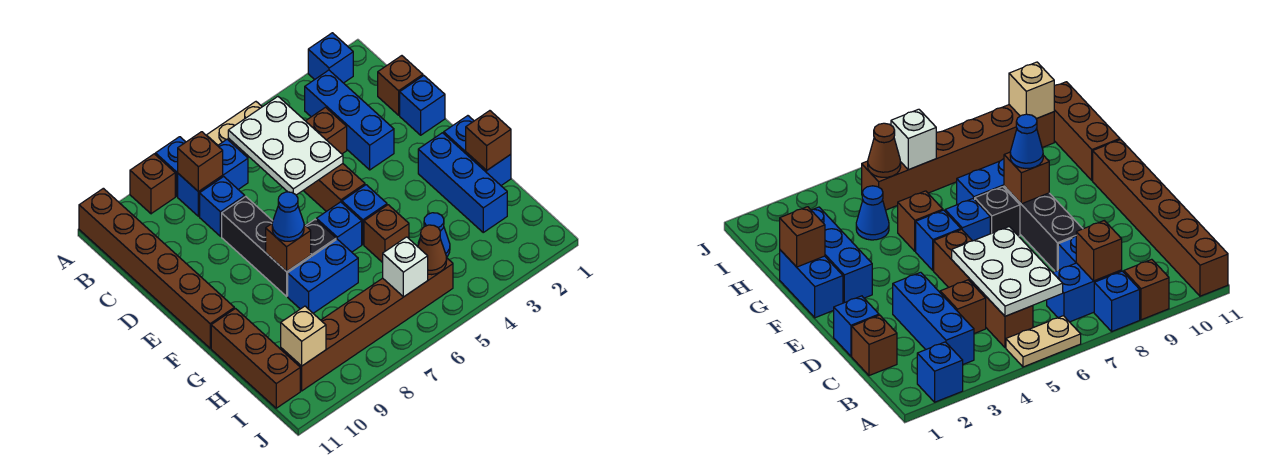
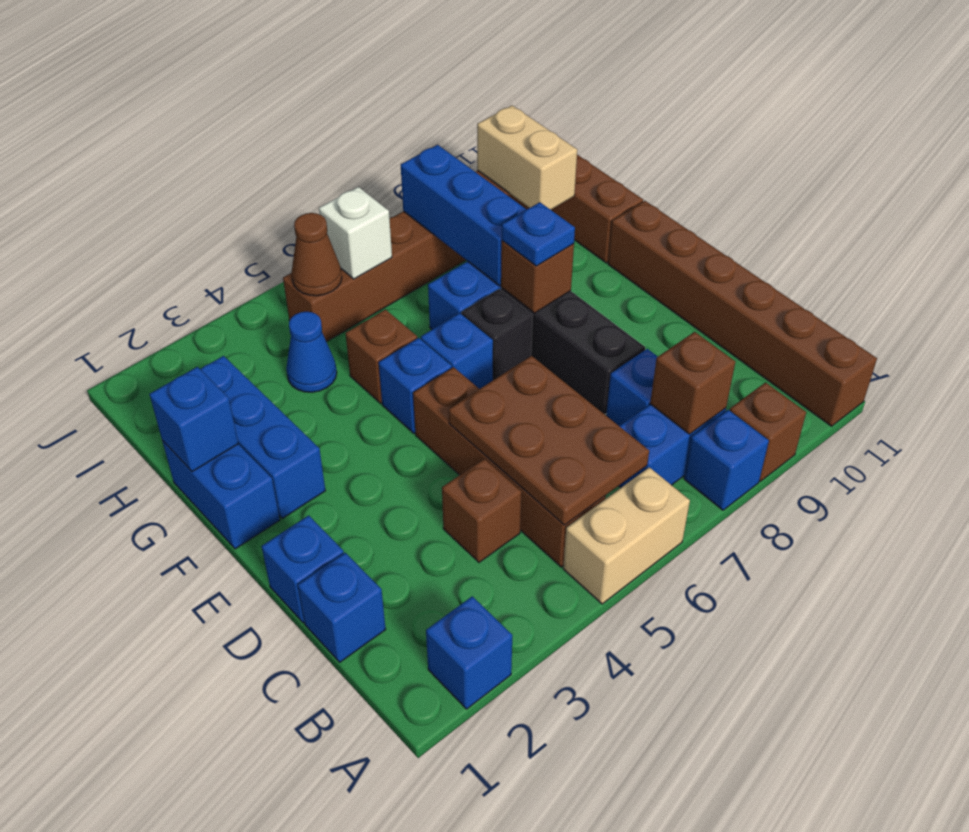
tan plate A5:A6 level 1 -> tan brick A5:A6 level 1
blue brick B3:D3 level 1 -> blue brick G8:I8 level 2
white plate B5:D6 level 2 -> brown plate B5:D6 level 2
brown brick C1 level 1 -> blue brick C1 level 1
blue cone F8 level 3 -> blue plate F8 level 3
brown brick G1 level 2 -> blue brick G1 level 2
tan brick I10 level 2 -> tan brick H10:I10 level 2

